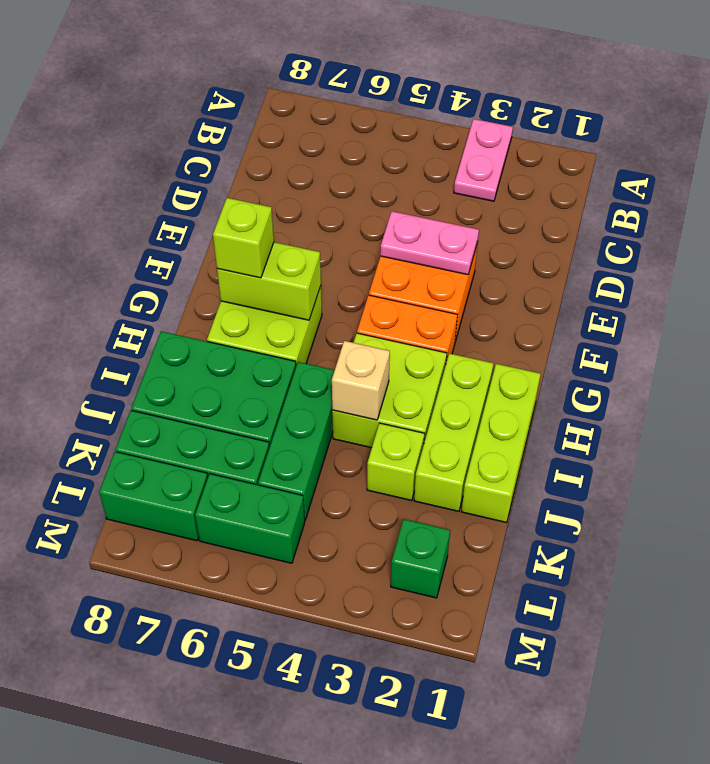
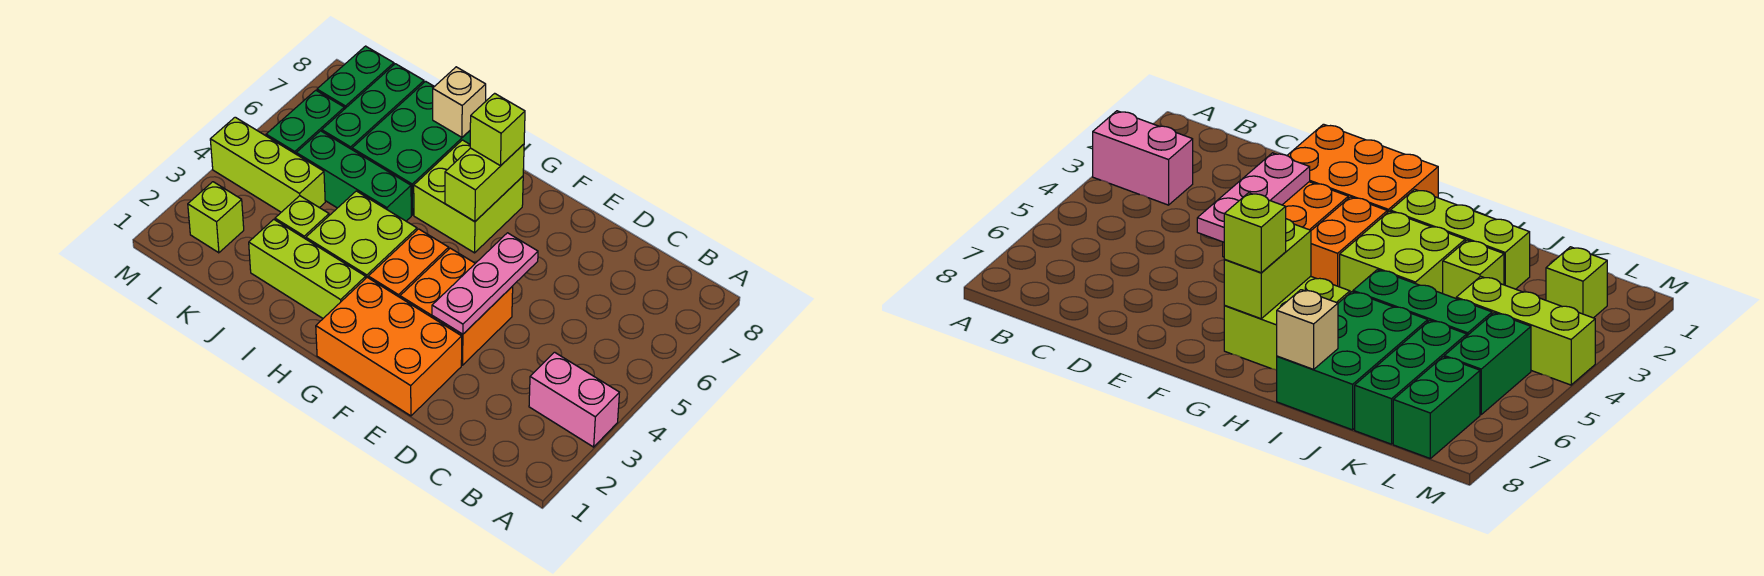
pink plate A3:B3 level 1 -> pink brick A3:B3 level 1
none -> orange brick E1:G2 level 1
pink plate E3:E4 level 2 -> pink plate E3:E5 level 2
lime brick H1:J1 level 1 -> lime brick K4:M4 level 1
tan brick I4 level 2 -> tan brick I8 level 2
green brick L2 level 1 -> lime brick L2 level 1

